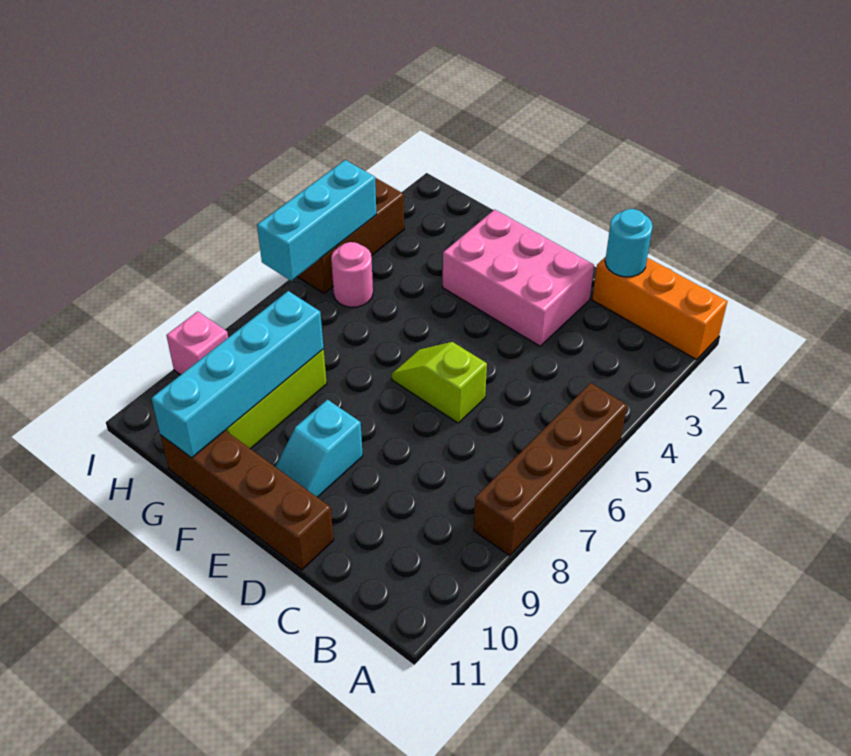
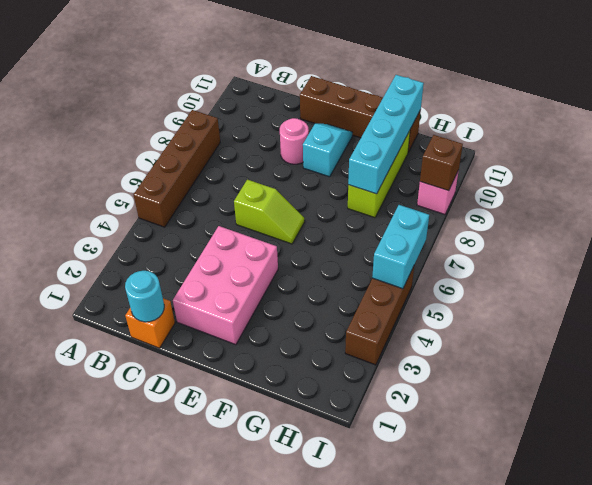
orange brick A1:C1 level 1 -> orange brick C1 level 1
pink brick D2:F3 level 1 -> pink brick D2:E4 level 1
pink round brick H5 level 1 -> pink round brick D9 level 1
cyan brick I4:I6 level 2 -> cyan brick I5:I6 level 2
none -> brown brick I9 level 2

